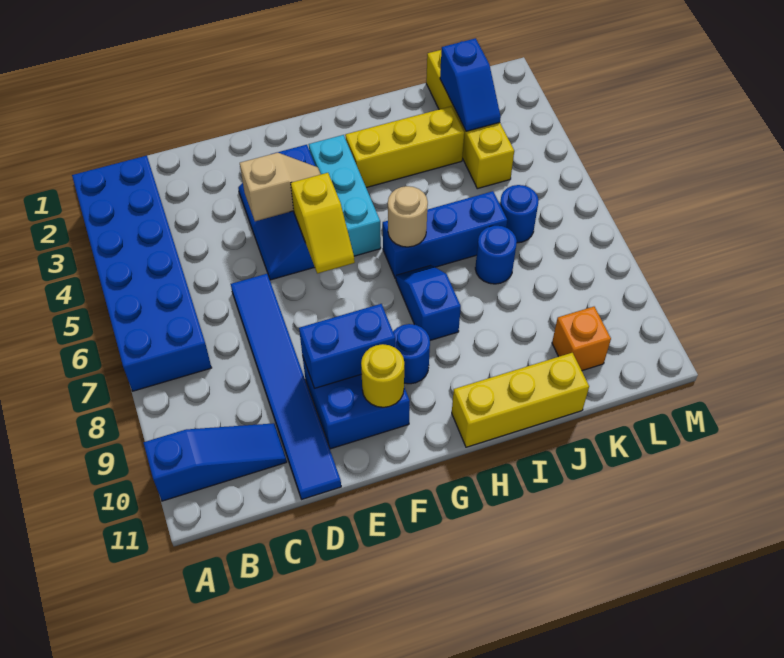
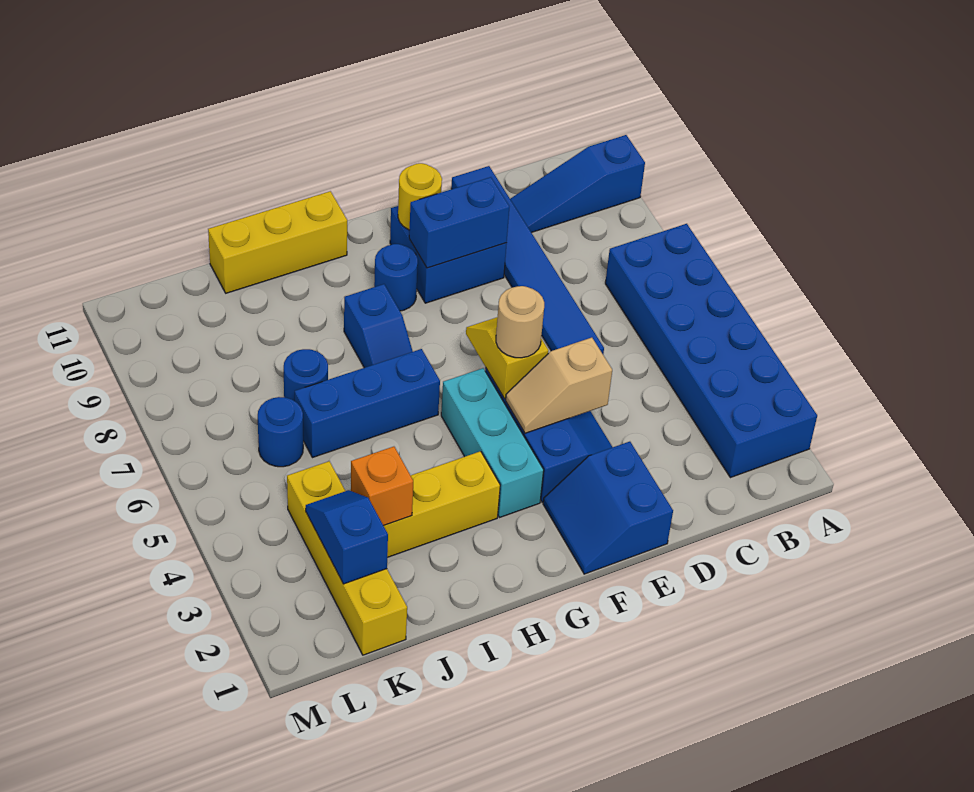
none -> blue slope E1:F2 level 1 top E
tan round brick H6 level 2 -> tan round brick F5 level 3
orange brick K10 level 1 -> orange brick J3 level 2

